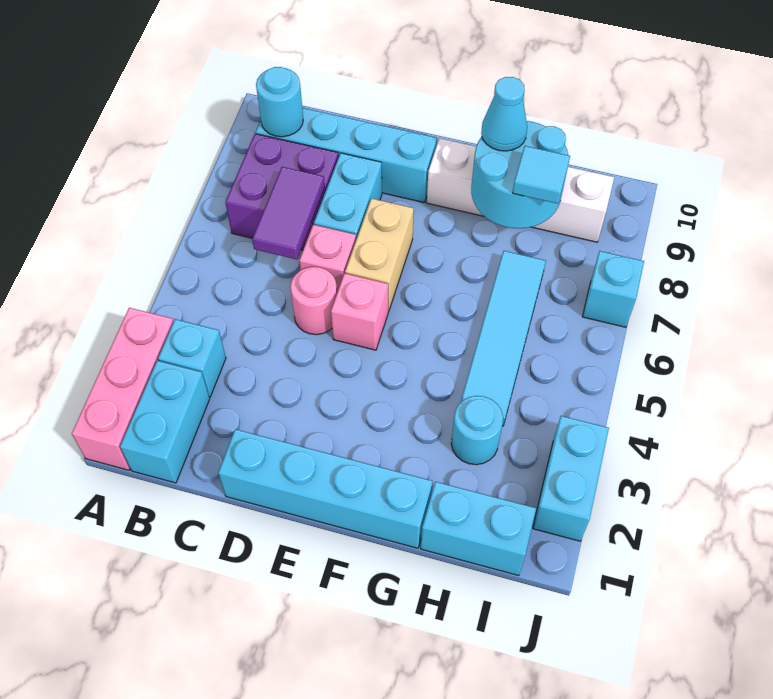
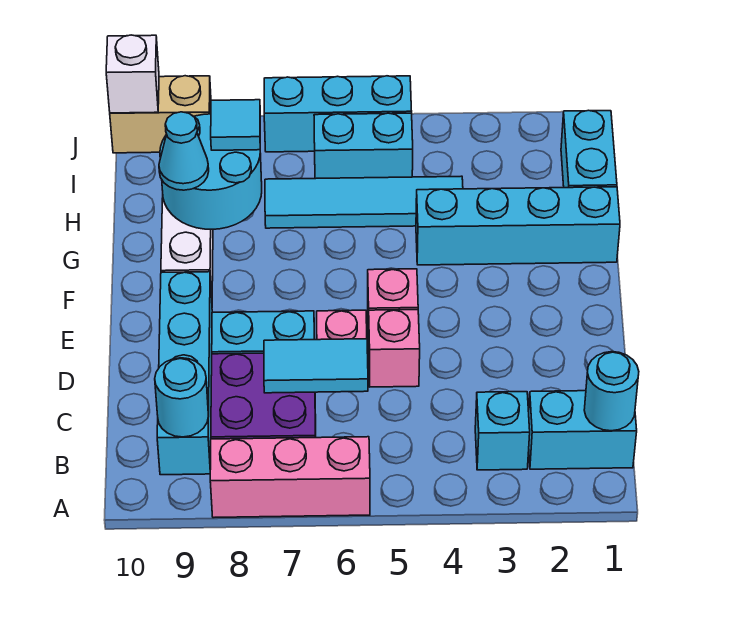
pink brick A1:A3 level 1 -> pink brick A6:A8 level 1
purple tile C6:C7 level 2 -> cyan tile C6:C7 level 2
cyan brick D1:G1 level 1 -> cyan brick G1:G4 level 1
pink round brick D5 level 1 -> pink brick D5 level 1
tan brick E6:E7 level 1 -> tan brick I9:I10 level 2
cyan round brick H3 level 1 -> cyan round brick B1 level 2
none -> white brick I10 level 3
cyan brick J2:J3 level 1 -> cyan brick I5:I6 level 1
cyan brick J7 level 1 -> cyan brick J5:J7 level 1

